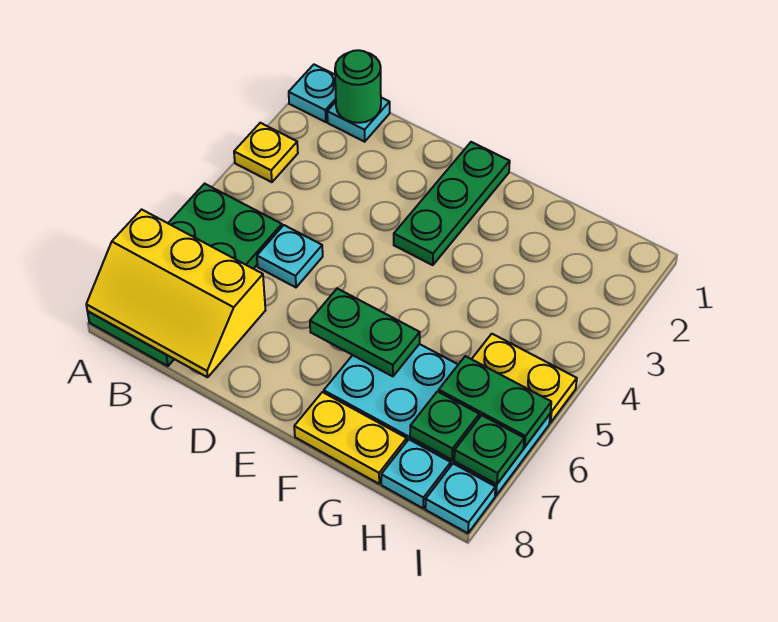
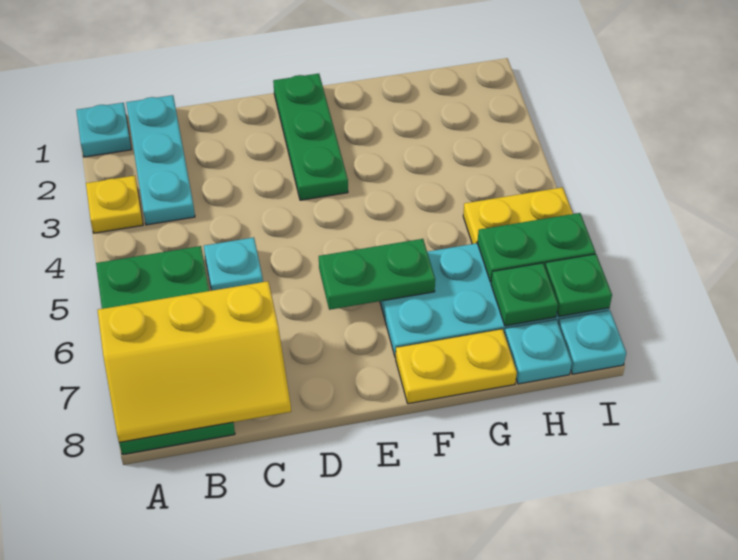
cyan plate B1 level 1 -> cyan plate B1:B3 level 1
green round brick B1 level 2 -> none

